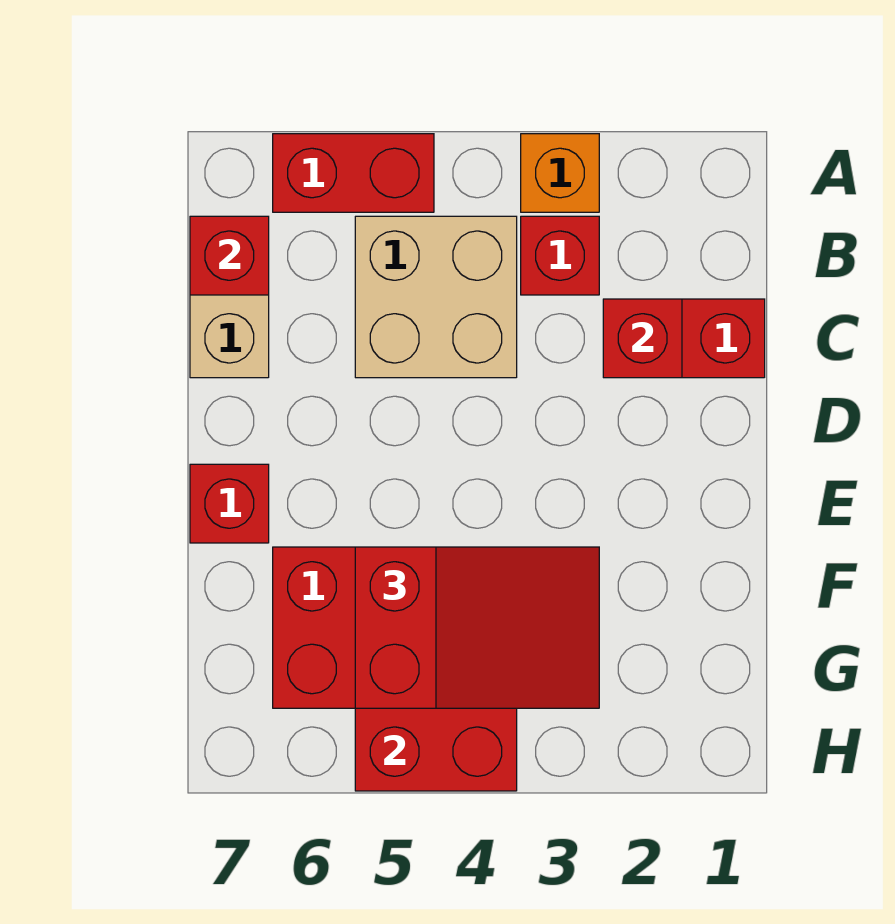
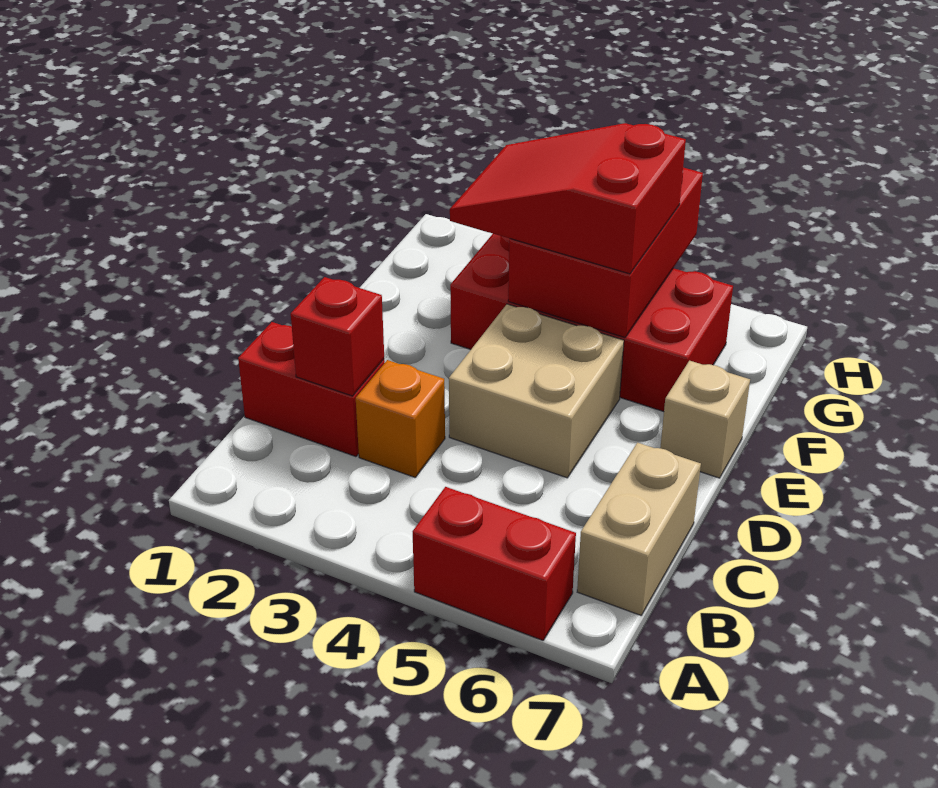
orange brick A3 level 1 -> orange brick C3 level 1
red brick B3 level 1 -> none
tan brick B4:C5 level 1 -> tan brick D4:E5 level 1
red brick B7 level 2 -> none
red brick E7 level 1 -> tan brick E7 level 1

